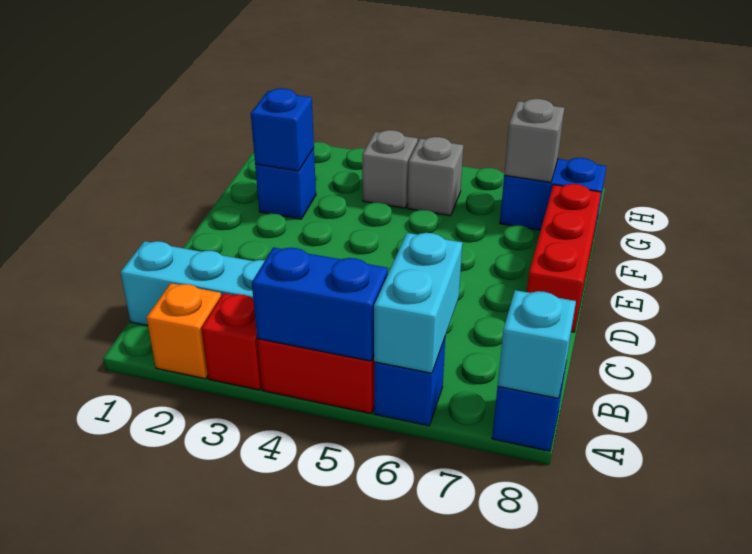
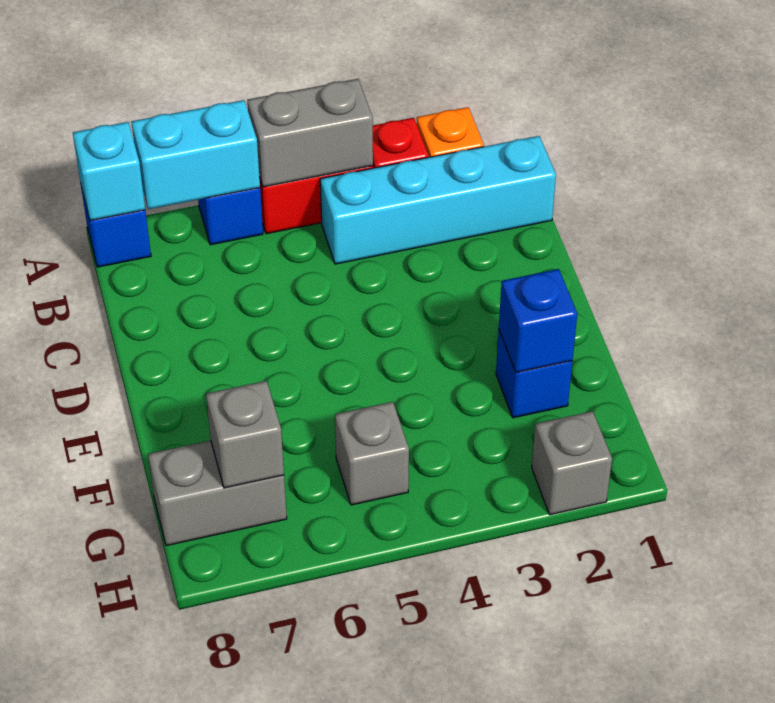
blue brick A4:A5 level 2 -> grey brick A4:A5 level 2
cyan brick A6:B6 level 2 -> cyan brick A6:A7 level 2
red brick D8:F8 level 1 -> none
grey brick G4 level 1 -> grey brick H2 level 1
blue brick G7:G8 level 1 -> grey brick G7:G8 level 1

